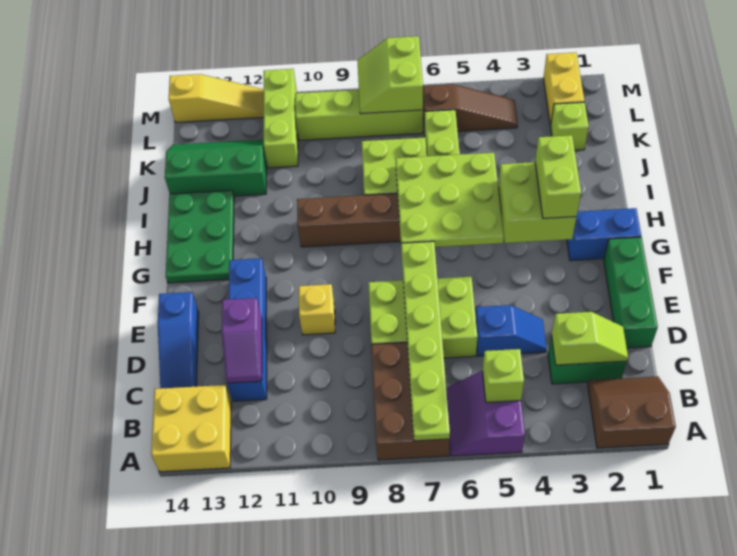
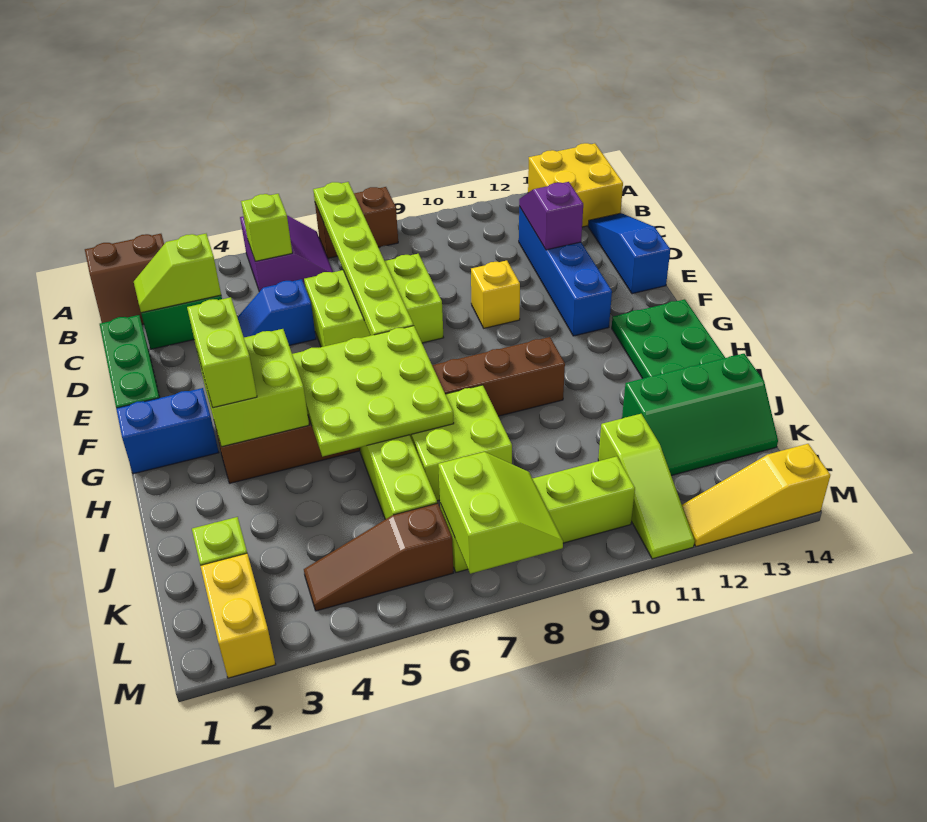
brown brick A7:C8 level 1 -> brown brick A7:A8 level 1
lime brick K11:M11 level 1 -> lime slope K11:M11 level 1 top K

